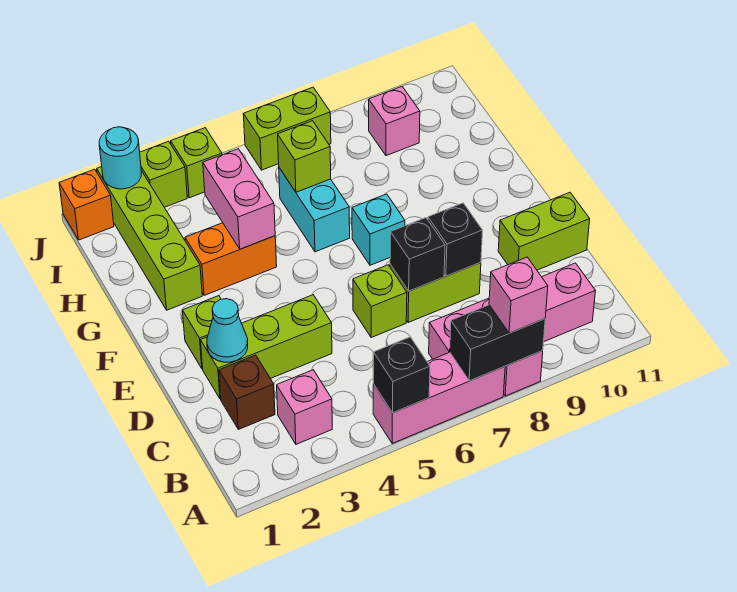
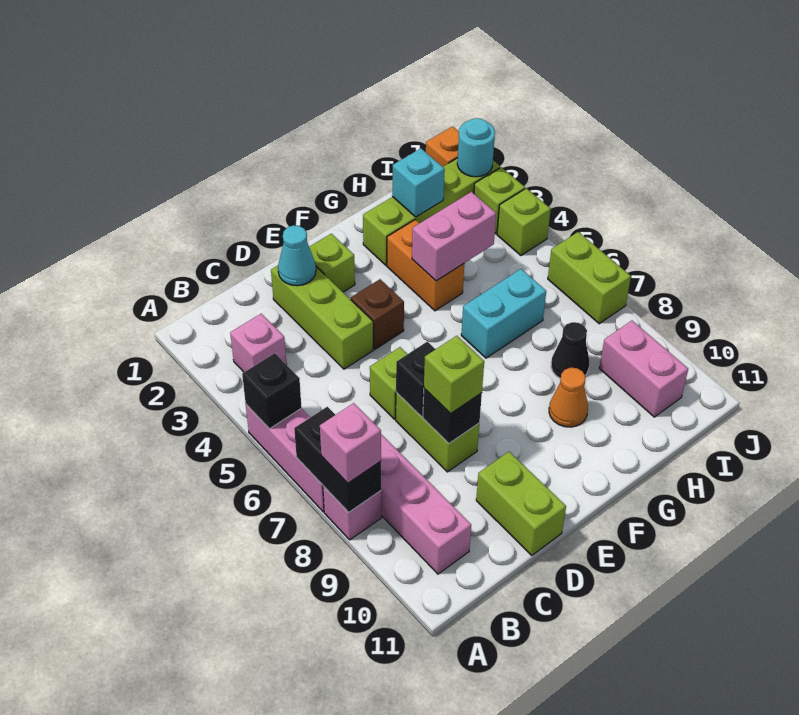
brown brick C2 level 1 -> brown brick E4 level 1
cyan brick F7 level 1 -> cyan brick H2 level 2
none -> orange cone G9 level 1
lime brick H6 level 2 -> lime brick D8 level 3
none -> black cone H8 level 1
pink brick I9 level 1 -> pink brick I9:I10 level 1

